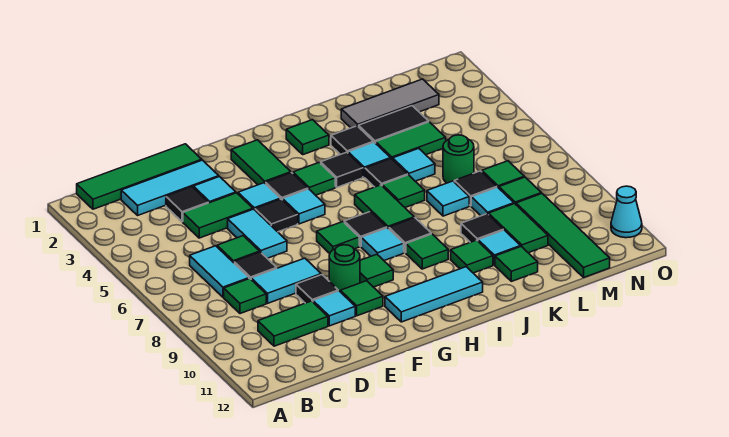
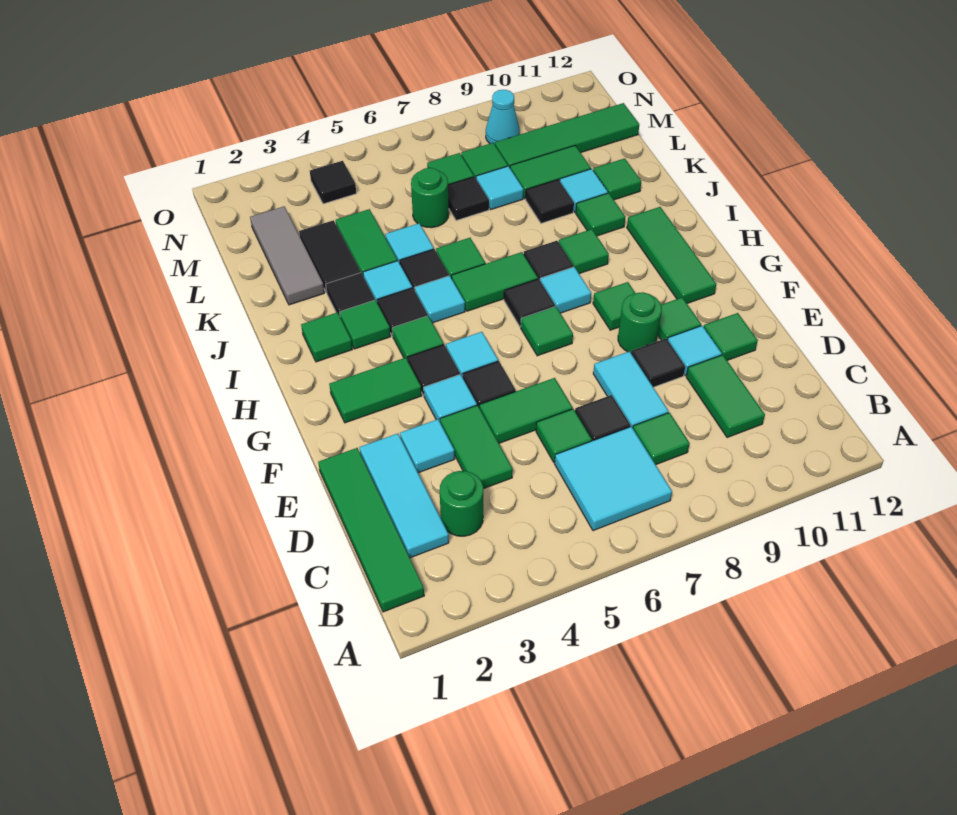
none -> green round brick C3 level 1
cyan tile C6:C7 level 1 -> cyan tile B6:C7 level 1
black tile D3 level 1 -> black tile N4 level 1
cyan tile E5:E6 level 1 -> green tile E5:E6 level 1
none -> green tile E11 level 1
cyan tile G11:I11 level 1 -> green tile G11:I11 level 1
none -> green tile I3 level 1
cyan tile K7 level 1 -> cyan tile I5 level 1
cyan cone O11 level 1 -> cyan cone N9 level 1

